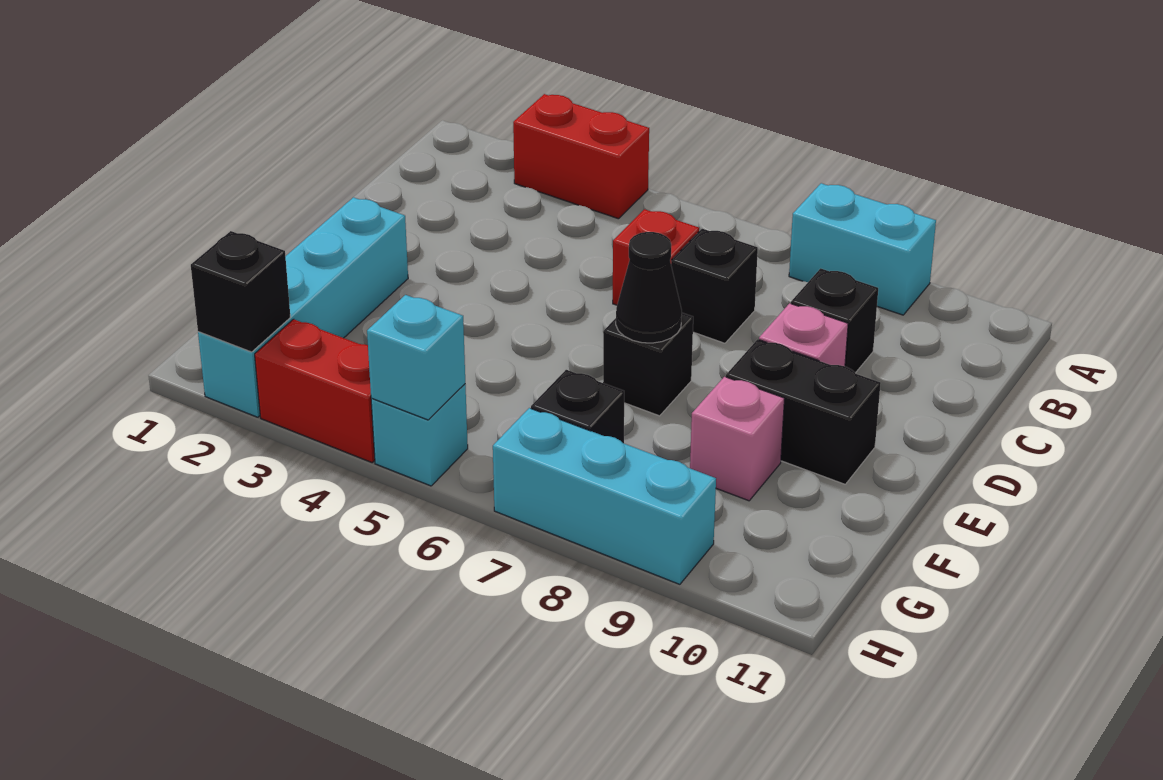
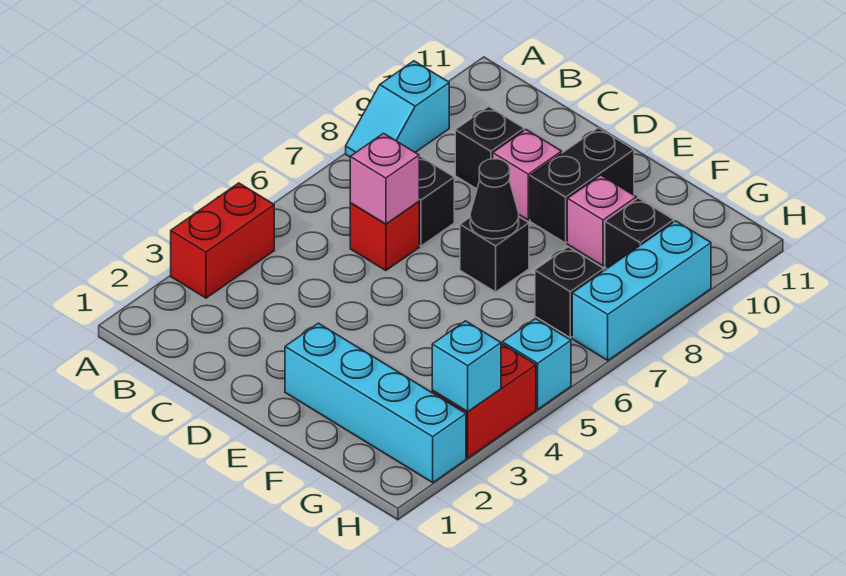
cyan brick A8:A9 level 1 -> cyan slope A8:A9 level 1 top 9
none -> pink brick C6 level 2
black brick H2 level 2 -> black brick G9 level 1
cyan brick H5 level 2 -> cyan brick H3 level 2

